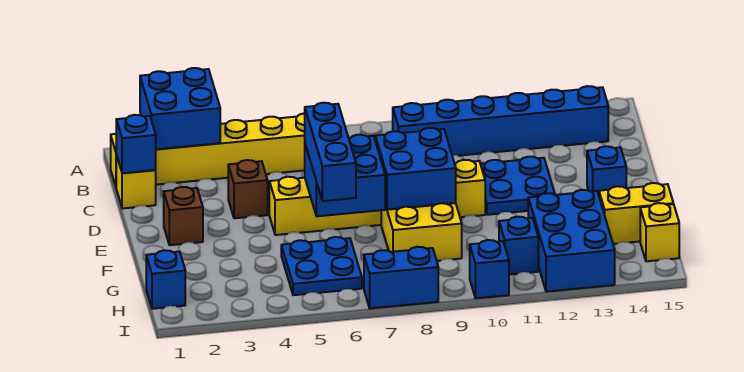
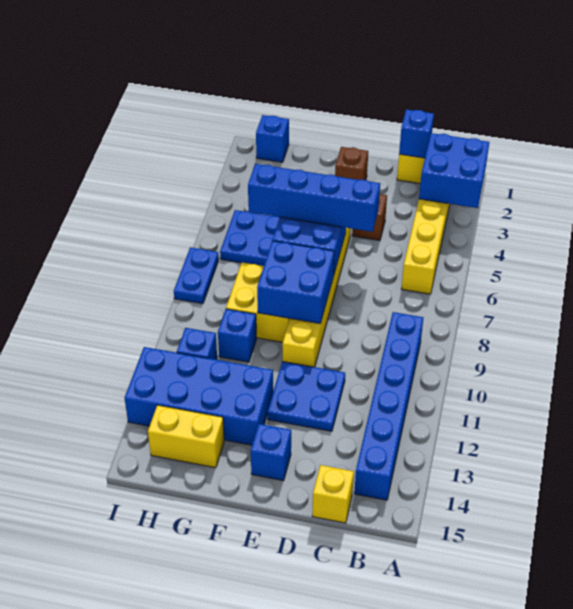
blue brick E6:G6 level 3 -> blue brick D6:G6 level 3
blue brick G12:I13 level 1 -> blue brick F12:I13 level 1
yellow brick G14:G15 level 1 -> yellow brick G14:H14 level 1
yellow brick H15 level 1 -> yellow brick C15 level 1
blue brick I7:I8 level 1 -> blue plate I7:I8 level 1
blue brick I10 level 1 -> blue brick G10 level 1

